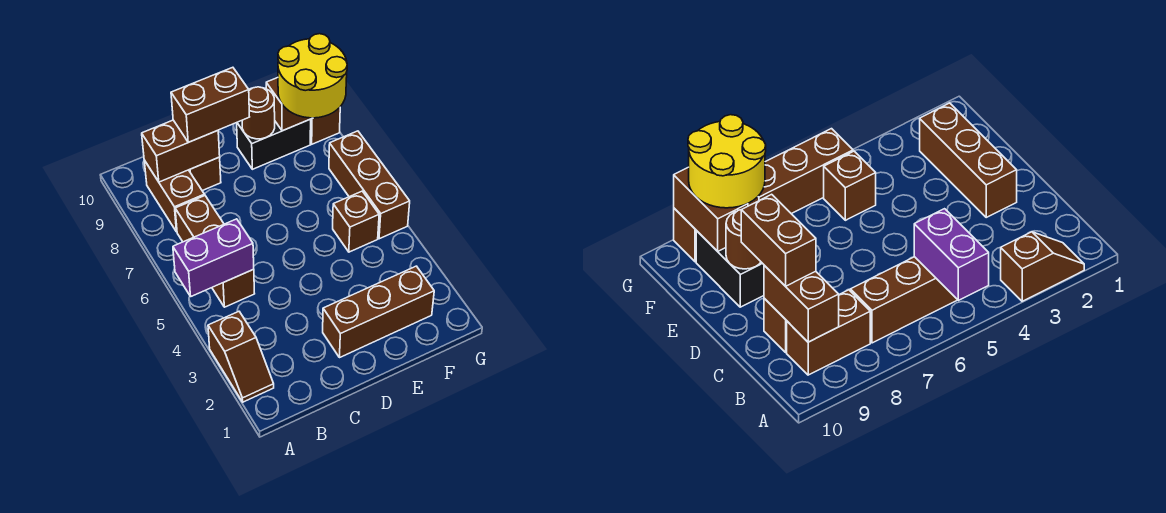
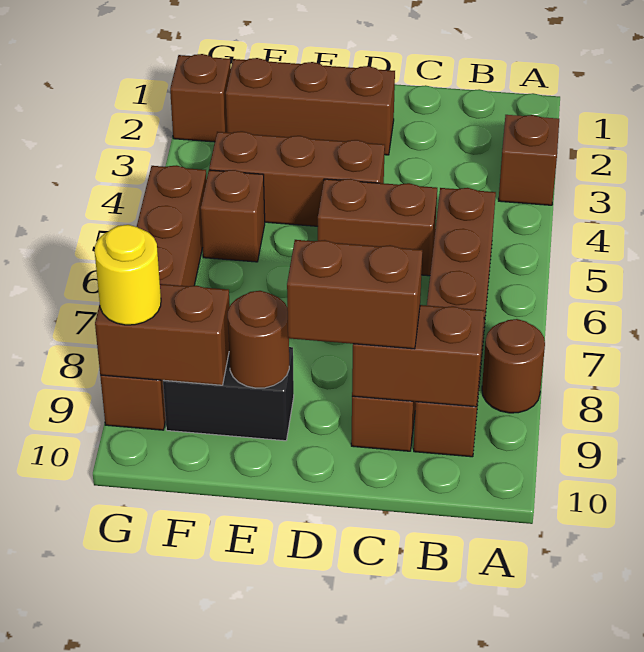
purple brick A5:B5 level 2 -> none
none -> brown round brick A8 level 1
none -> brown brick C5:D5 level 1
none -> brown brick D4:F4 level 1
yellow round brick F8:G9 level 3 -> yellow round brick G9 level 3
none -> brown brick G2 level 1

